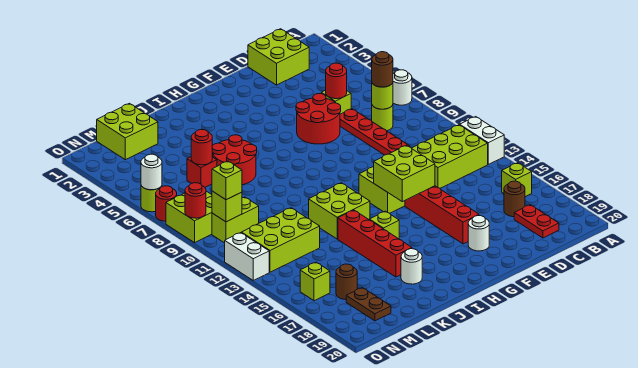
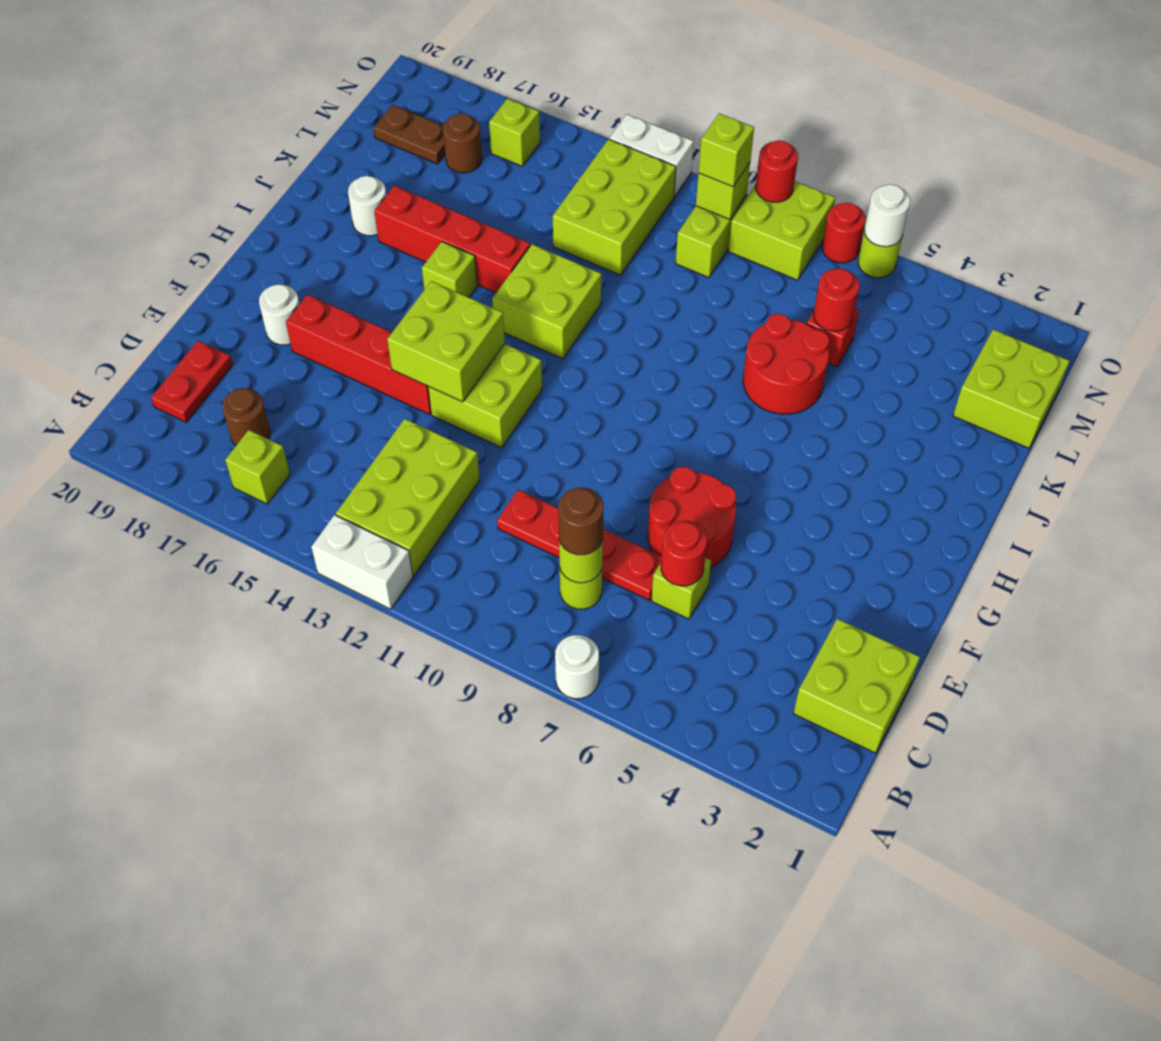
red plate C18:C19 level 1 -> red plate C19:D19 level 1

